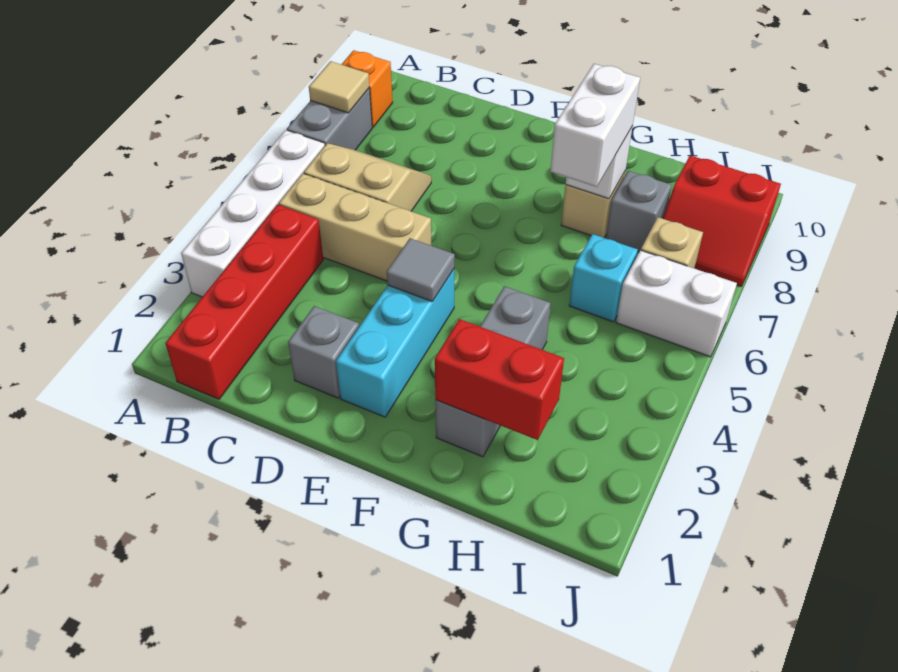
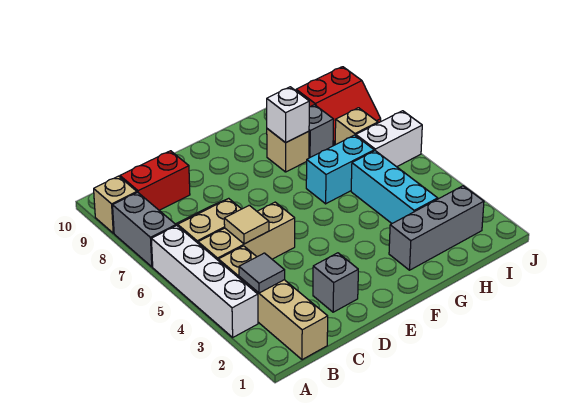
tan tile A8 level 2 -> tan tile C5 level 2
orange brick A9 level 1 -> tan brick A9 level 1
red brick B1:B4 level 1 -> tan brick B1:B4 level 1
cyan brick E2:E4 level 1 -> cyan brick H3:H5 level 1
grey tile E4 level 2 -> grey tile B3 level 2
grey brick G2:G4 level 1 -> grey brick G2:I2 level 1
red brick G2:H2 level 2 -> red brick B9:C9 level 1
white brick G7:G8 level 3 -> none
cyan brick H6 level 1 -> cyan brick G6:H6 level 1

